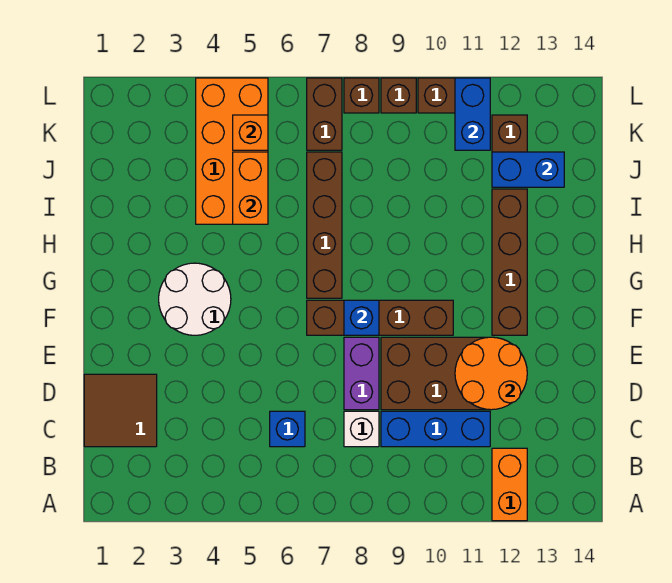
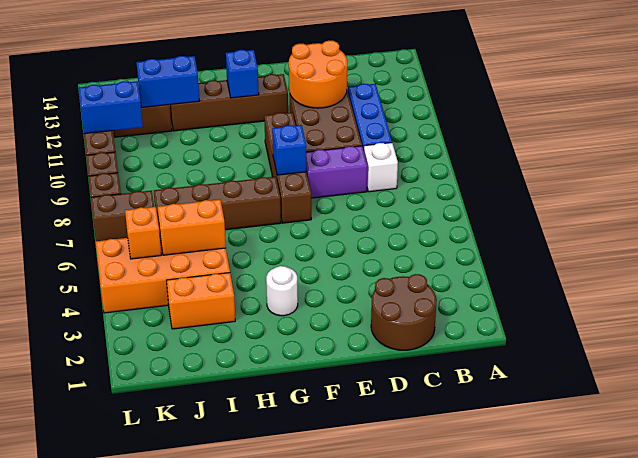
orange brick A12:B12 level 1 -> orange brick I3:J3 level 1
brown tile C1:D2 level 1 -> brown round brick C1:D2 level 1
blue brick C6 level 1 -> blue brick G12 level 2
white round brick F3:G4 level 1 -> white round brick G3 level 1
blue brick J12:J13 level 2 -> blue brick I12:J12 level 2

